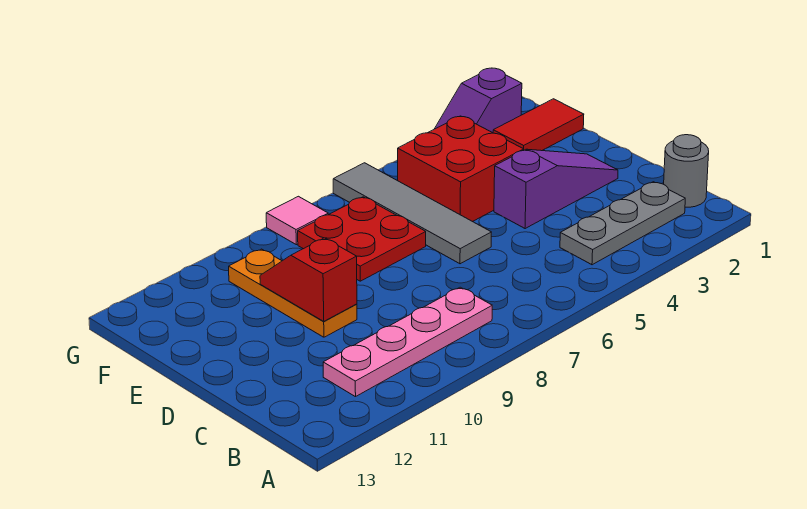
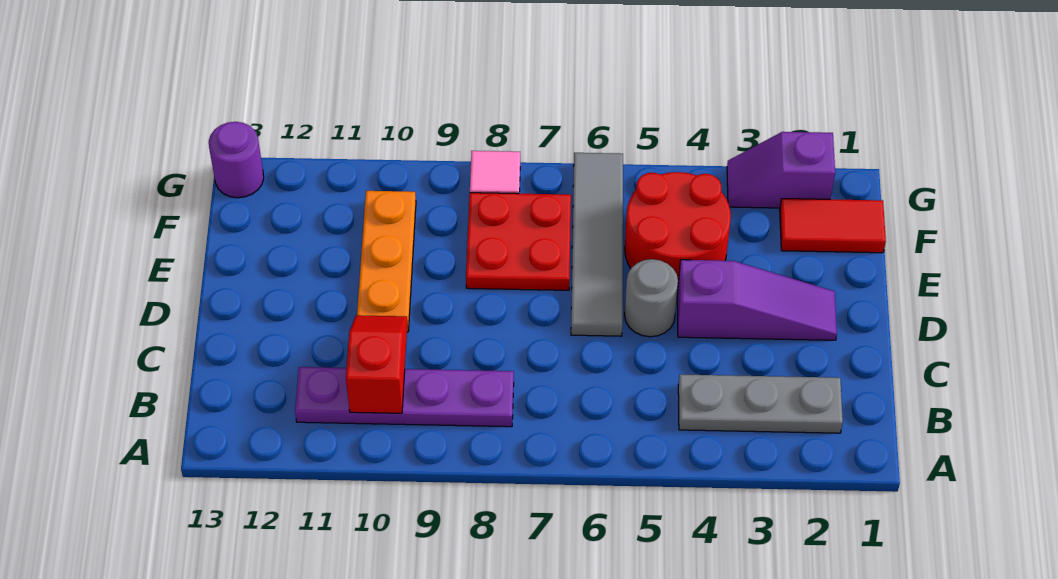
grey round brick B1 level 1 -> grey round brick D5 level 1
pink plate B8:B11 level 1 -> purple plate B8:B11 level 1
red slope D10:E10 level 2 top D -> red slope B10:C10 level 2 top B
red brick E4:F5 level 1 -> red round brick E4:F5 level 1
none -> purple round brick G13 level 1

